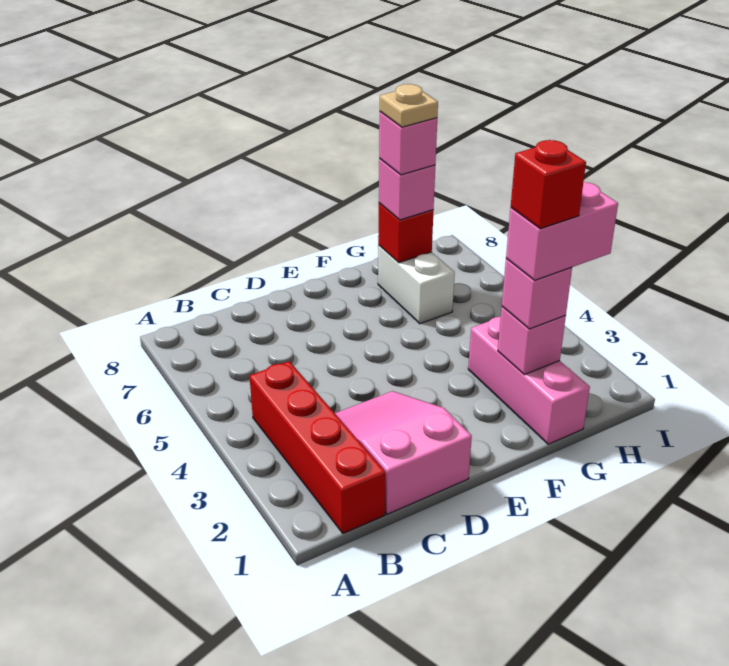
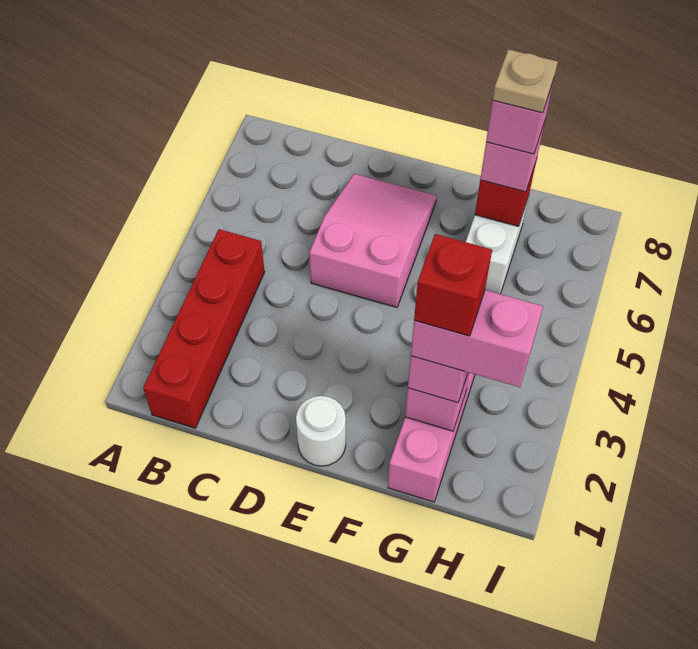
pink slope C1:D3 level 1 top 1 -> pink slope D5:E7 level 1 top 5
none -> white round brick E1 level 1

